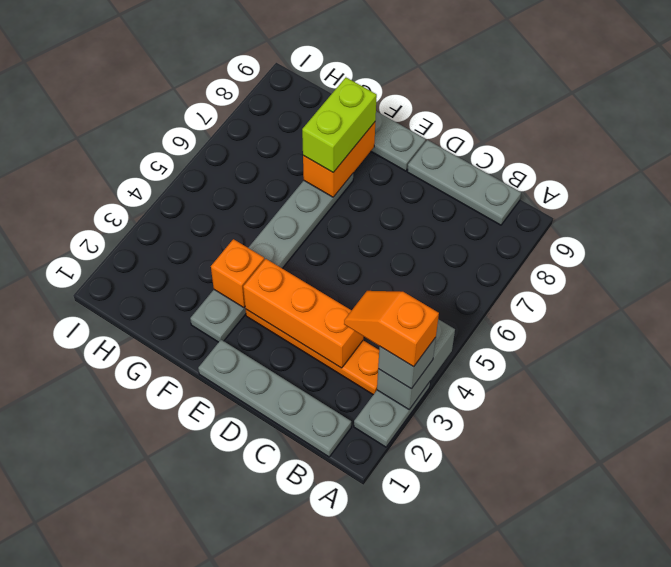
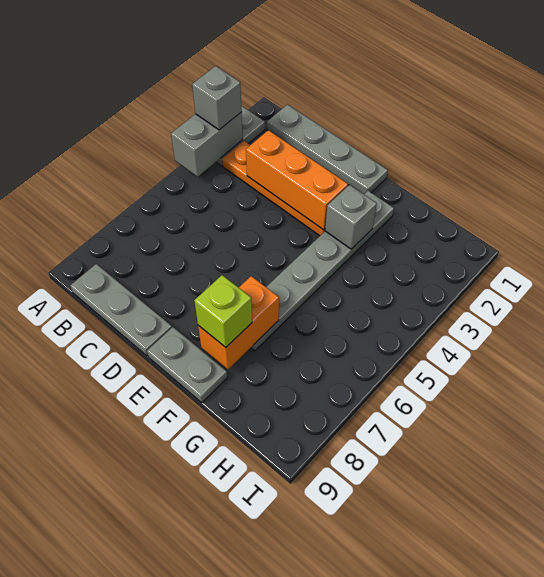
orange slope A3:B3 level 4 top A -> none
orange brick F3 level 2 -> grey brick F3 level 2
lime brick F7:F8 level 3 -> lime brick F8 level 3

